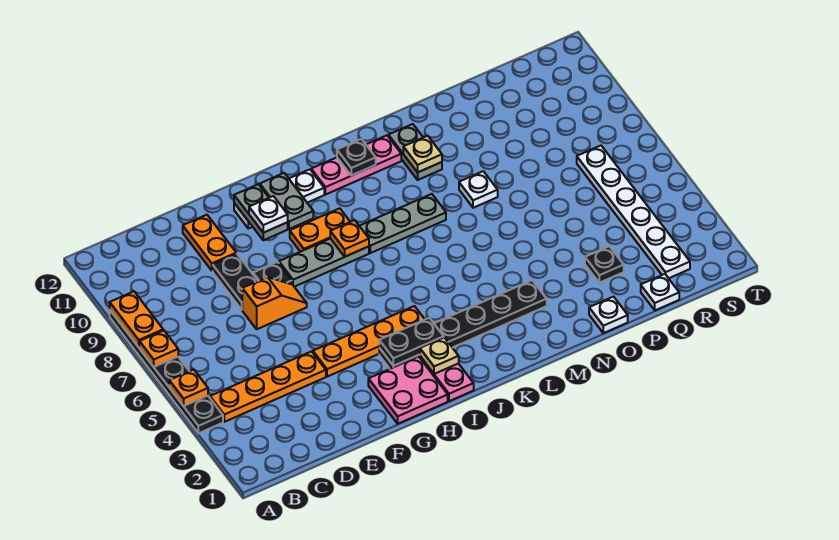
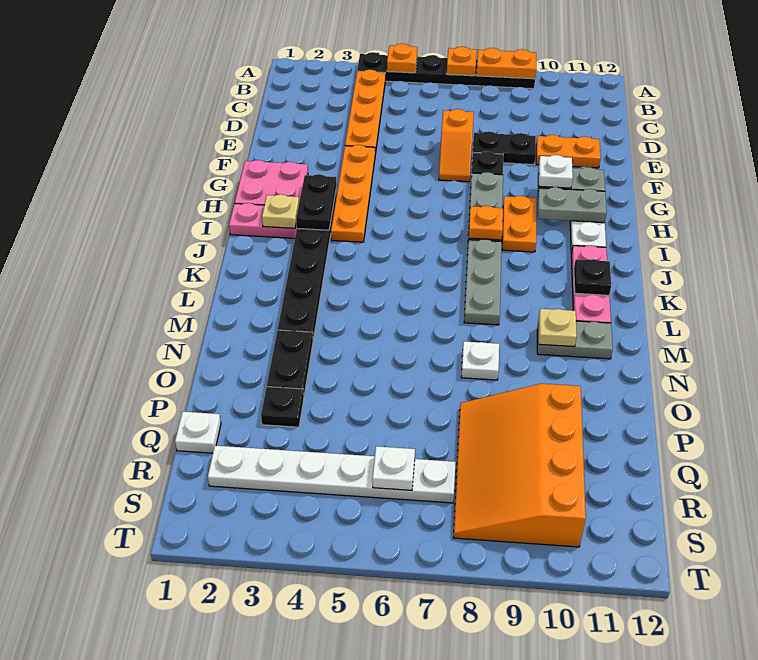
none -> black plate N3:O3 level 1
white plate O1 level 1 -> white plate R6 level 2
none -> orange slope P8:S10 level 1 top 10

